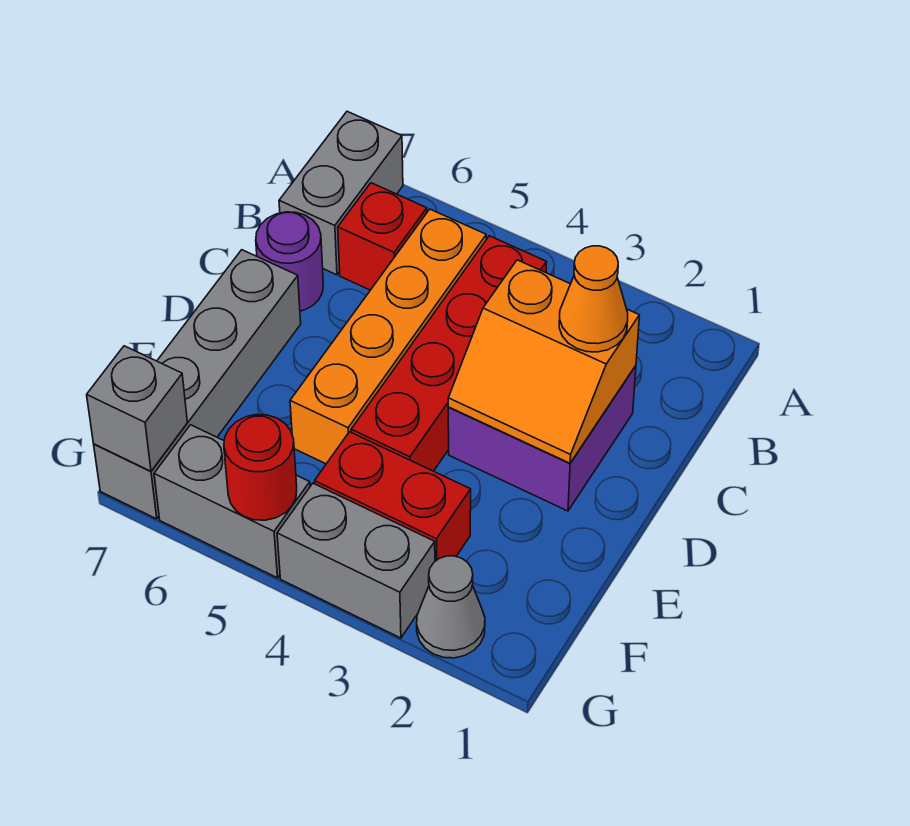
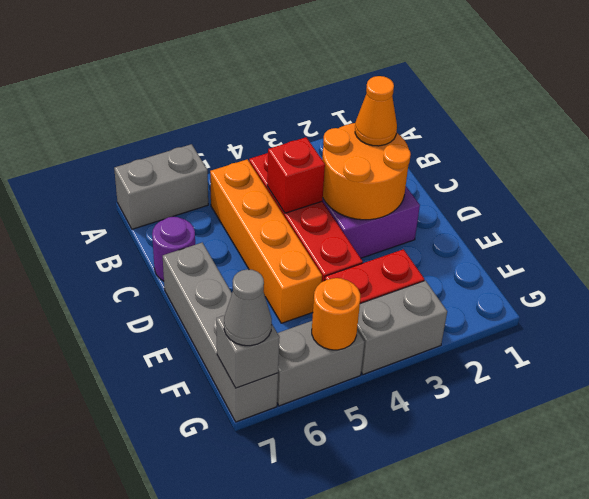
grey brick A7:B7 level 1 -> grey brick A6:A7 level 1
red brick B6 level 1 -> red brick C4 level 2
orange slope C2:D3 level 2 top C -> orange round brick C2:D3 level 2
grey cone G2 level 1 -> grey cone G7 level 3
red round brick G5 level 2 -> orange round brick G5 level 2

